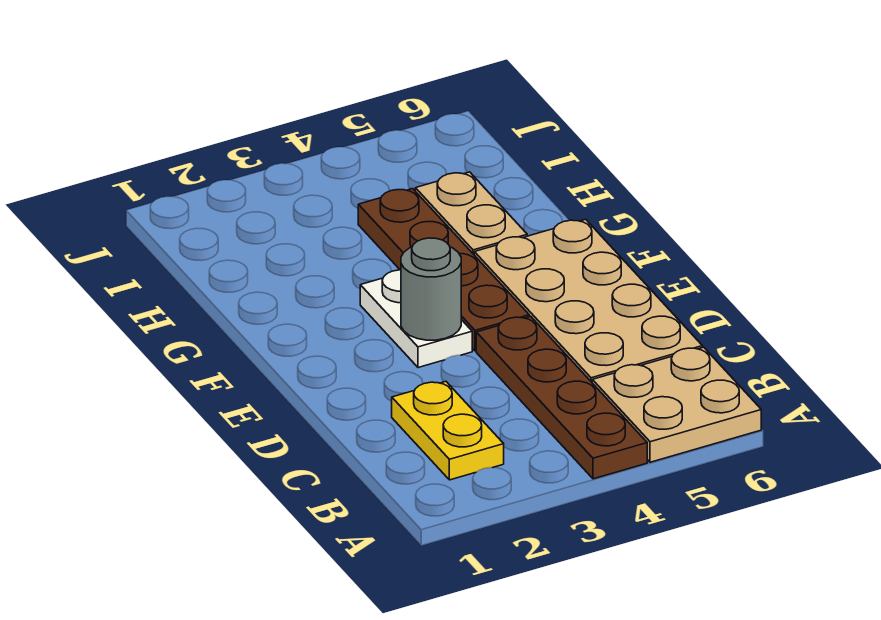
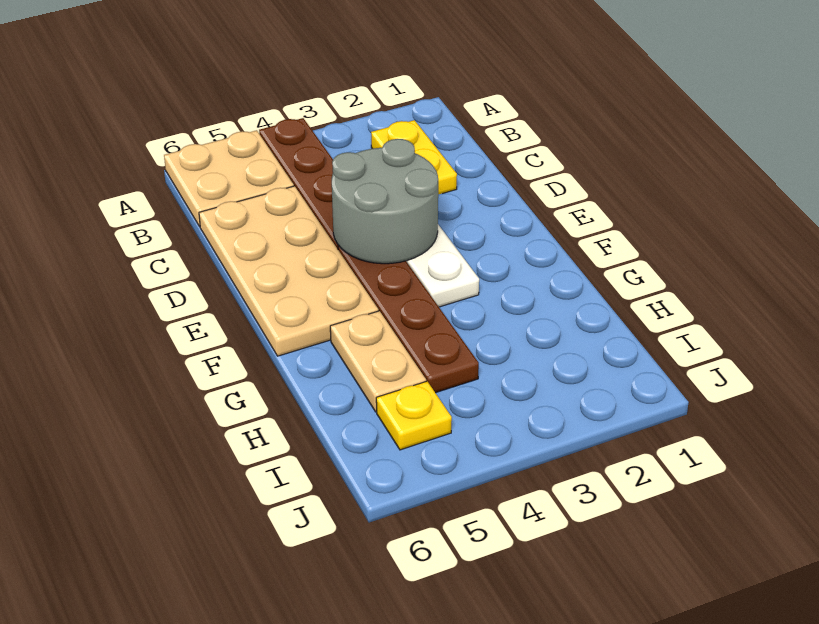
grey round brick E3 level 2 -> grey round brick D3:E4 level 2
none -> yellow plate I5 level 1

